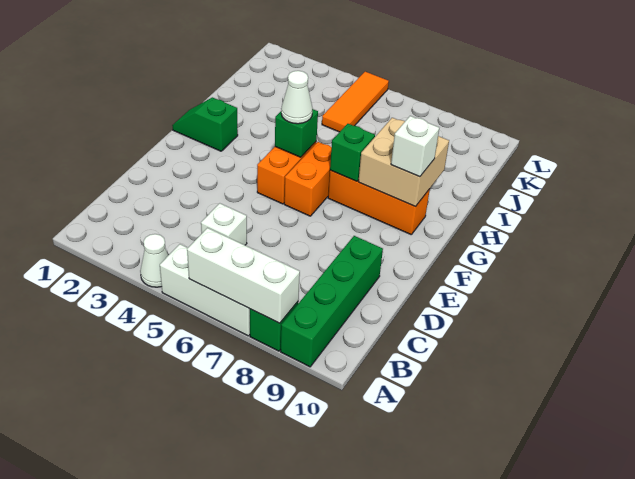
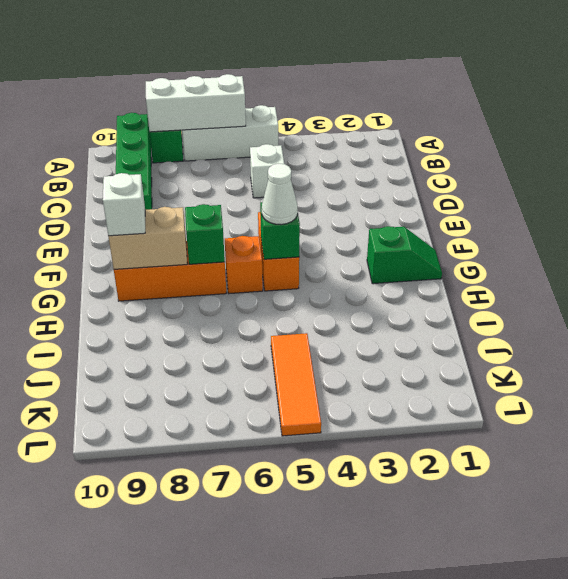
white cone A4 level 1 -> none
orange brick F6:G6 level 1 -> orange brick G6 level 1
tan brick G8:H9 level 2 -> tan brick G8:G9 level 2

